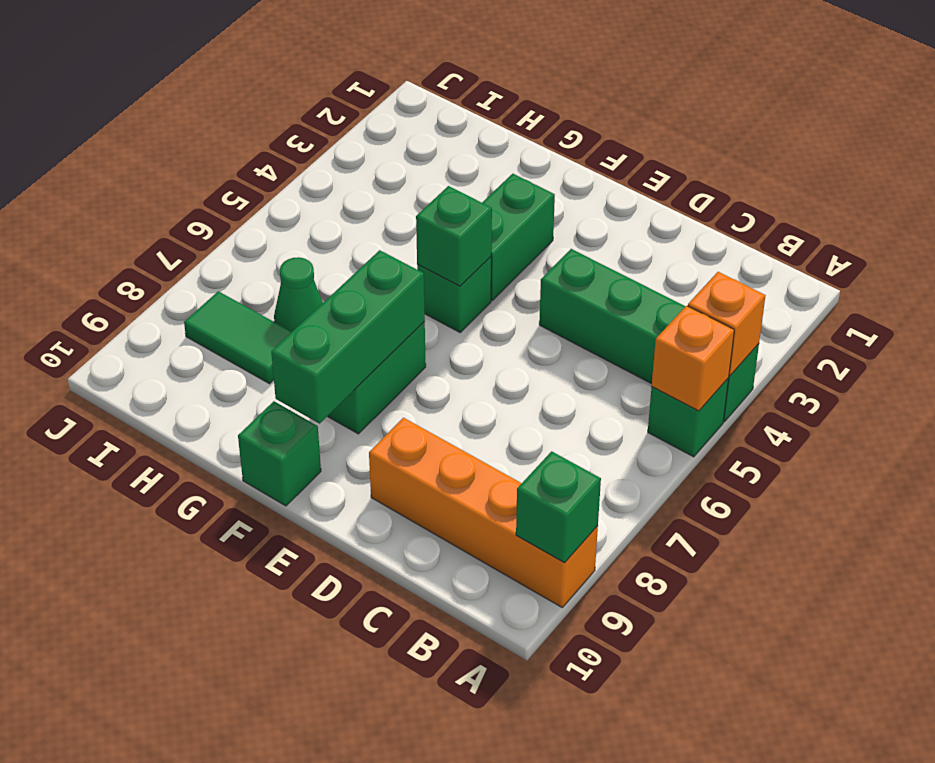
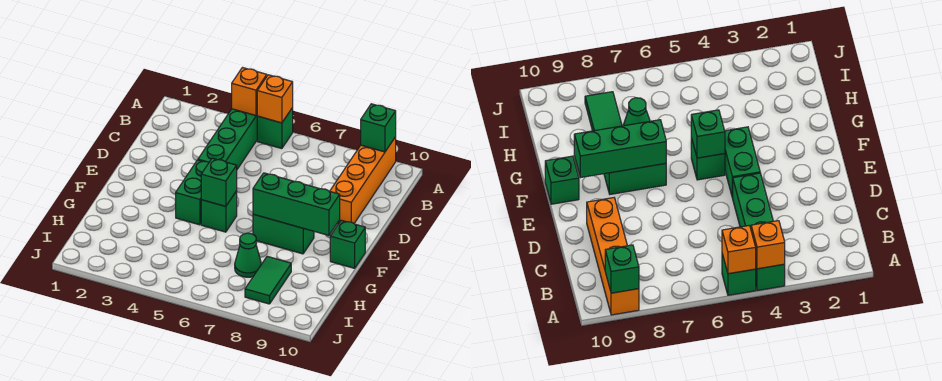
green brick F3:F4 level 1 -> green brick E4:F4 level 1

